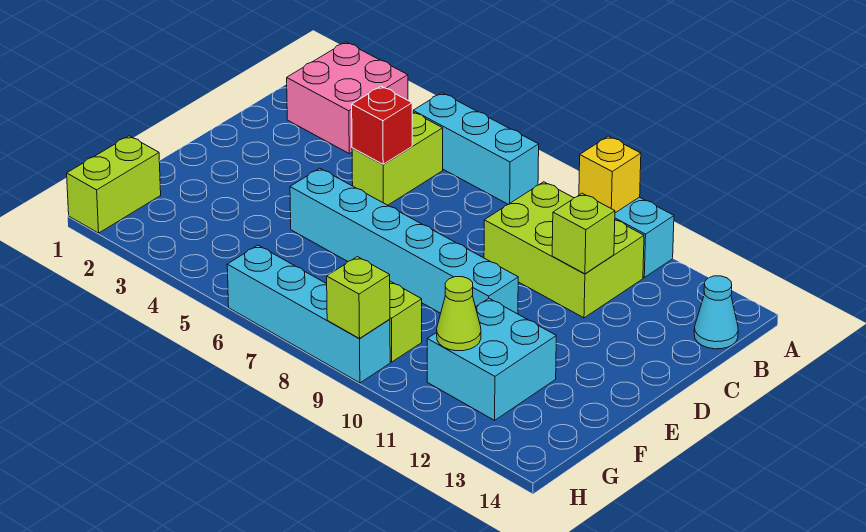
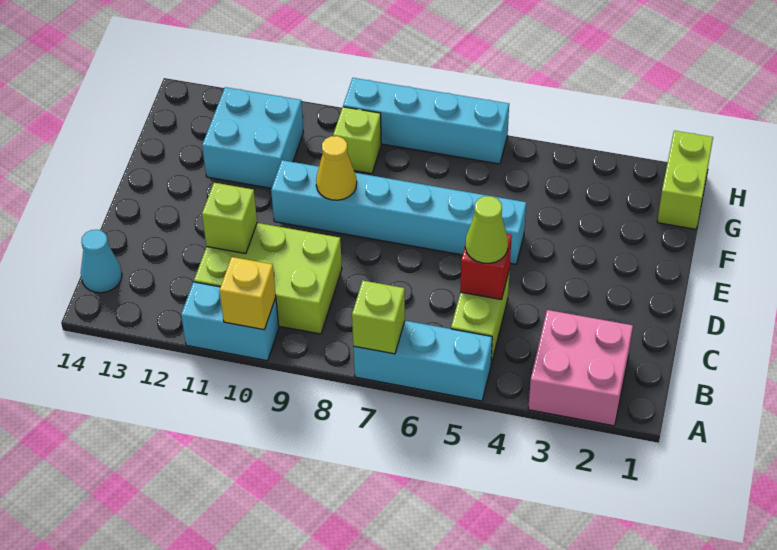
none -> yellow cone E9 level 2
lime cone G11 level 2 -> lime cone C5 level 3
lime brick H9 level 2 -> lime brick A7 level 2

